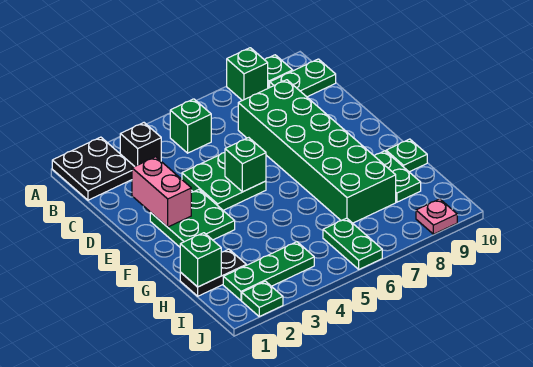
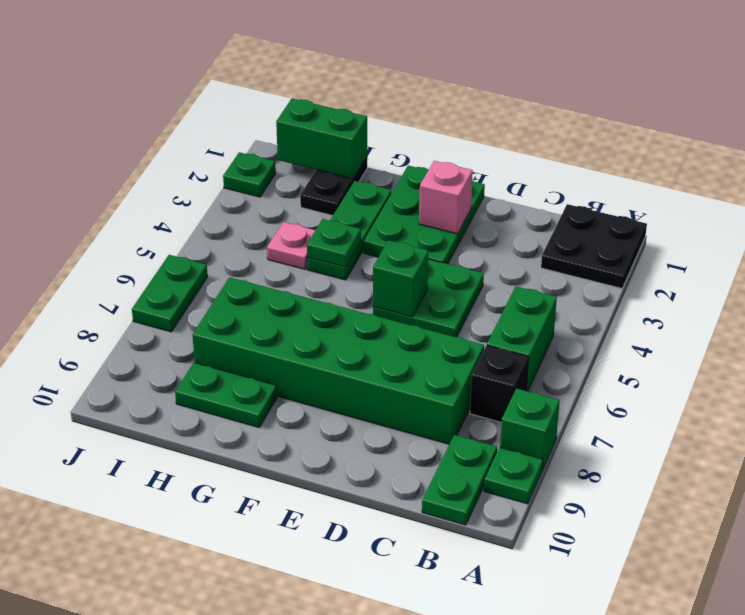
black brick B3 level 1 -> black brick B7 level 1
green brick B5 level 1 -> green brick B5:B6 level 1
pink brick D2:E2 level 2 -> pink brick E2 level 2
green plate E2:F3 level 1 -> green plate E1:F3 level 1
green plate G10 level 1 -> green plate G4 level 2
green brick H1 level 2 -> green brick H1:I1 level 2
green plate I2:I4 level 1 -> green plate G2:G4 level 1
green plate I6:J6 level 1 -> green plate J6:J7 level 1
pink plate J9 level 1 -> pink plate H4 level 1

